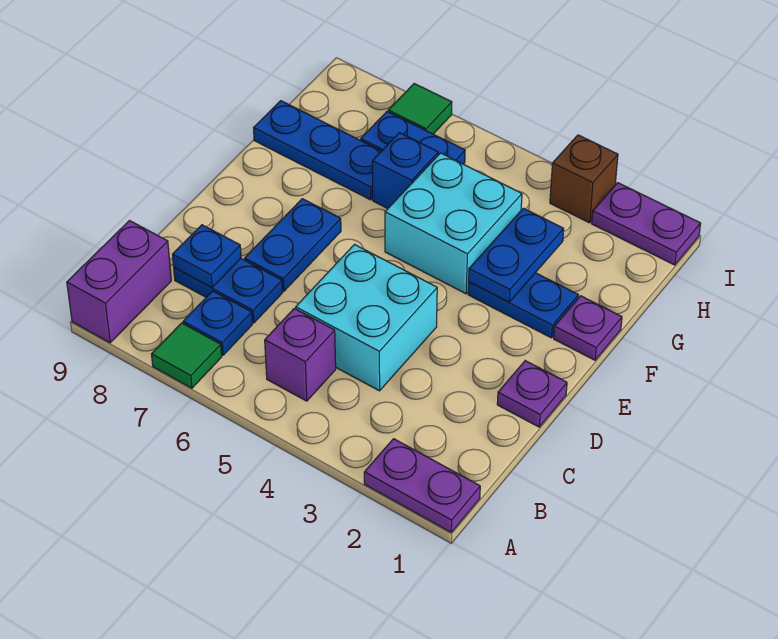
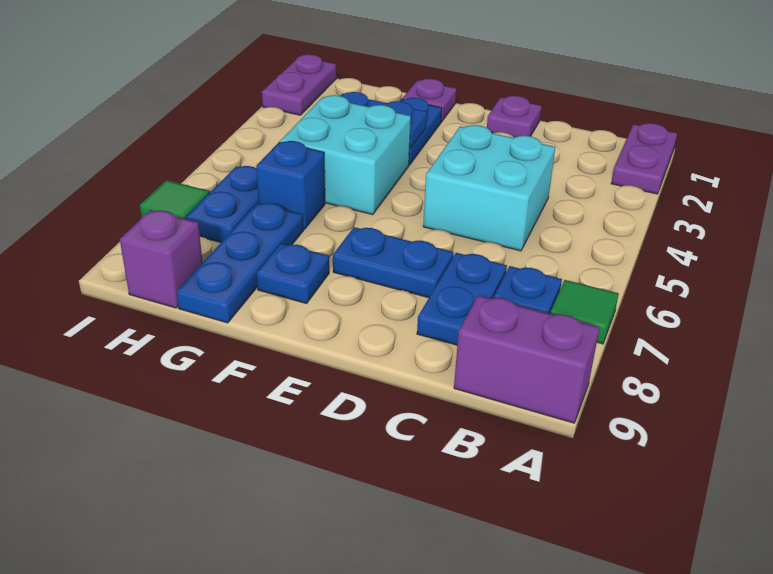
purple brick B5 level 1 -> purple brick H9 level 1
blue plate C8 level 2 -> blue plate F8 level 1
brown brick I3 level 1 -> none

